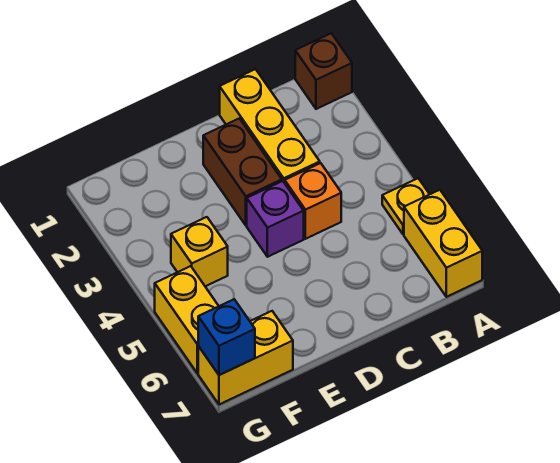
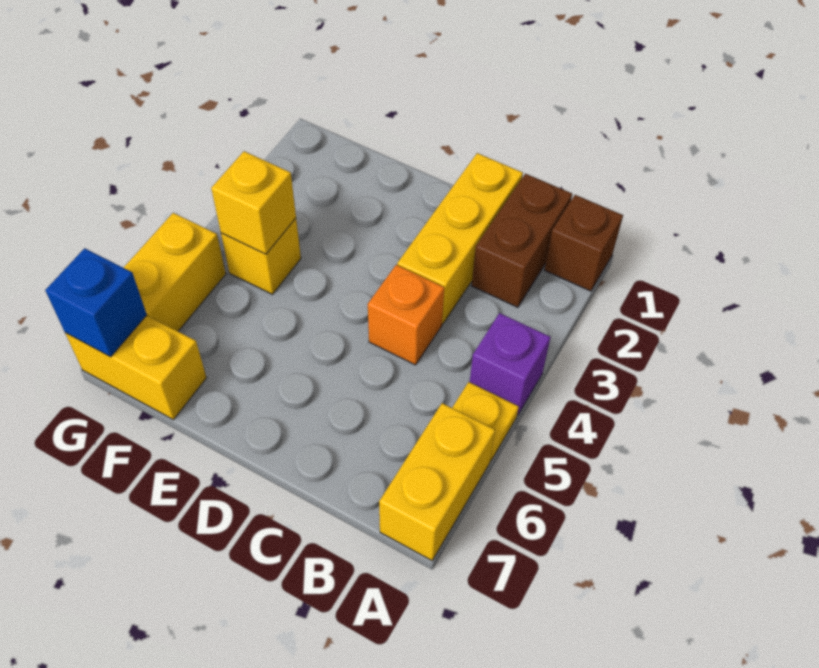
brown brick D2:D3 level 1 -> brown brick B1:B2 level 1
purple brick D4 level 1 -> purple brick A4 level 1
none -> yellow brick F4 level 2

